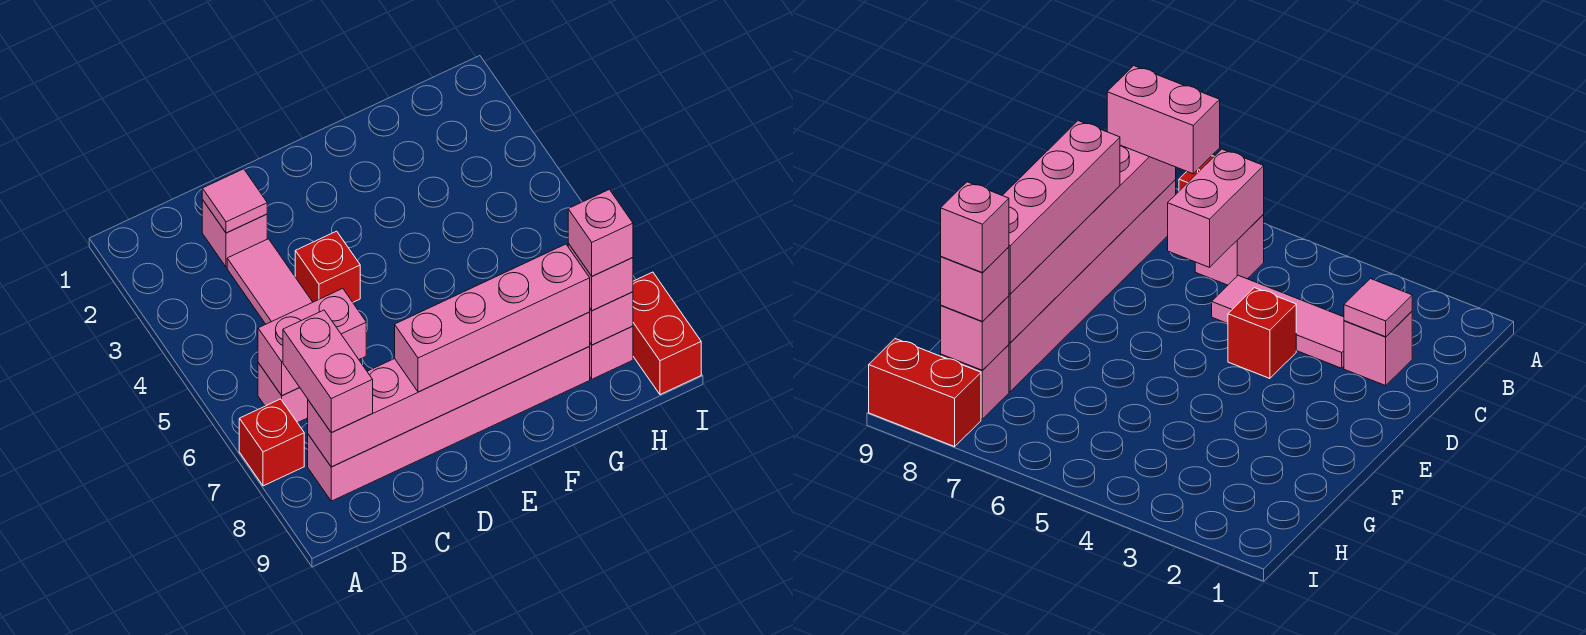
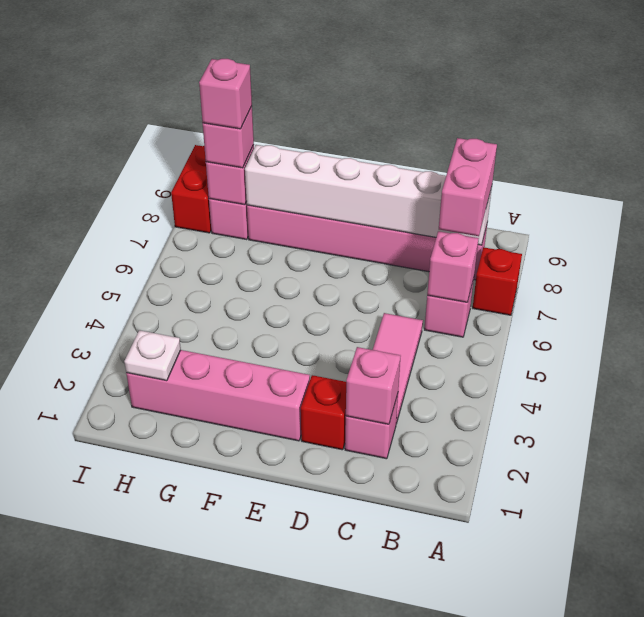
pink brick B6:C6 level 2 -> pink brick B6 level 2
pink brick B8:G8 level 2 -> white brick B8:G8 level 2
pink tile C2 level 2 -> pink brick C2 level 2
red brick D4 level 1 -> red brick D2 level 1
pink brick D8:G8 level 3 -> pink brick E2:H2 level 1
none -> white plate H2 level 2

